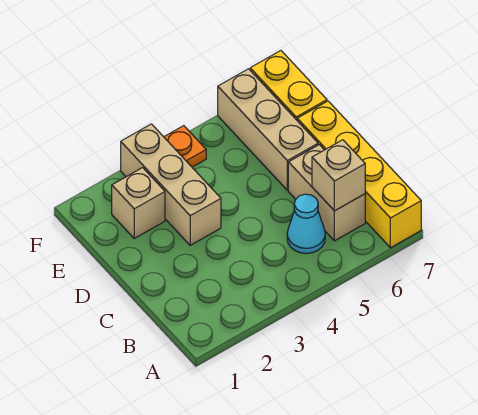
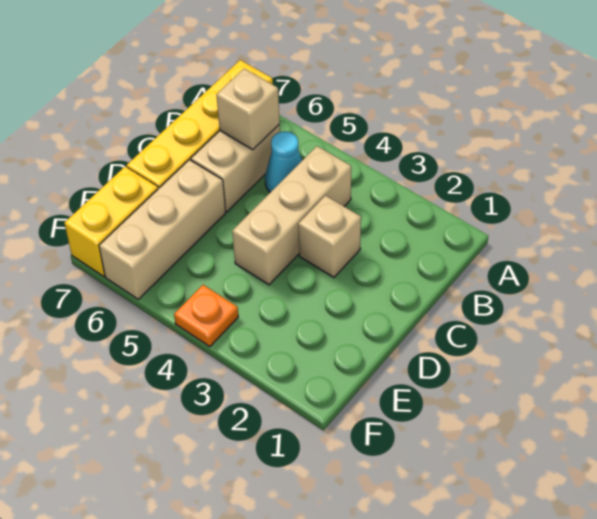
tan brick D3:F3 level 1 -> tan brick B4:D4 level 1
tan brick E2 level 1 -> tan brick C3 level 1

